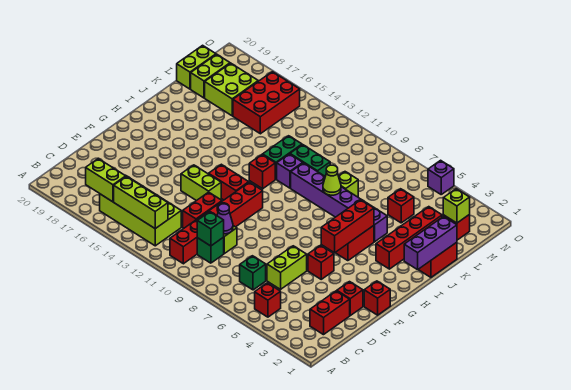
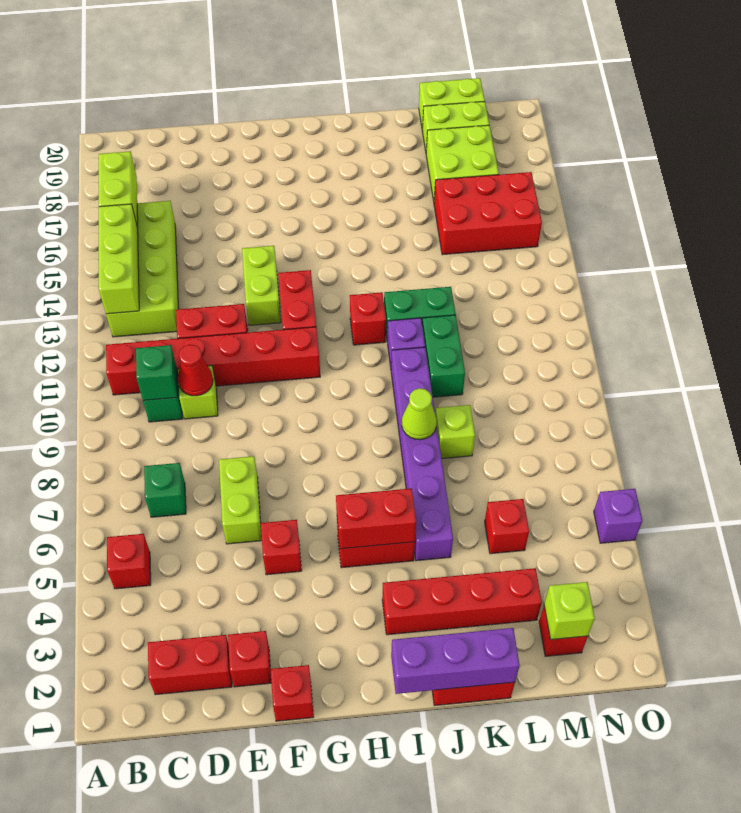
lime brick D6:E6 level 1 -> lime brick E6:E7 level 1
purple cone D10 level 2 -> red cone D10 level 2
red brick G5:I5 level 2 -> red brick H5:I5 level 2

